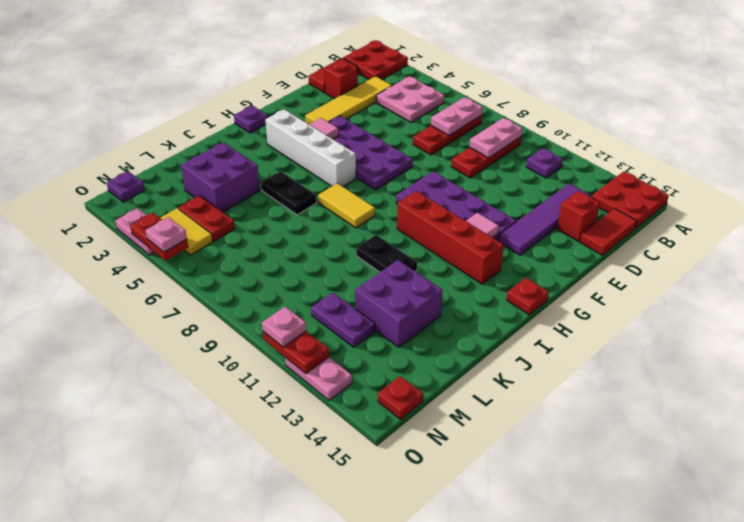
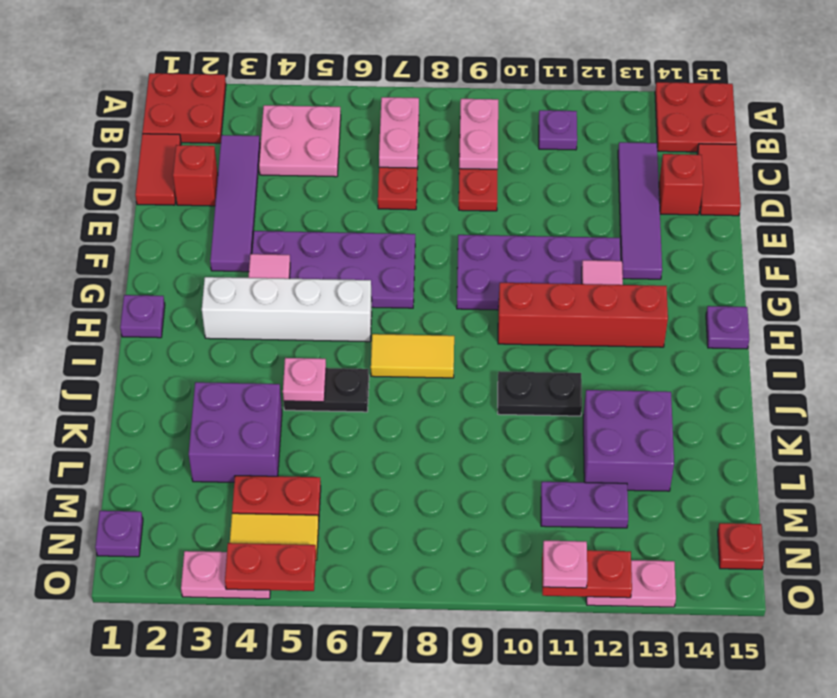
yellow tile C3:F3 level 1 -> purple tile C3:F3 level 1
red plate H15 level 1 -> purple plate H15 level 1
pink plate O5 level 3 -> pink plate J5 level 2

